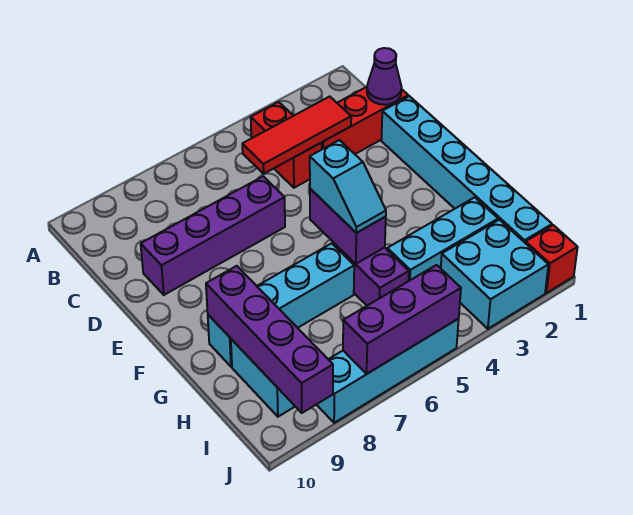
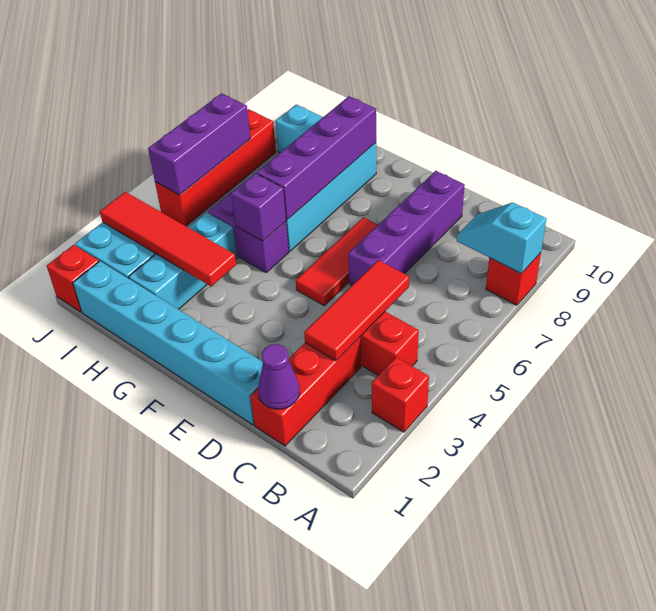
none -> red brick A3 level 1
none -> red brick A8 level 1
none -> red tile E5:E7 level 1
purple brick F5:G5 level 2 -> purple brick G5 level 2
cyan slope F5:G5 level 3 top F -> cyan slope A8:B8 level 2 top A
none -> red tile G3:J3 level 2
purple brick G9:J9 level 2 -> purple brick G6:G9 level 2
cyan brick J5:J8 level 1 -> red brick J5:J8 level 1

